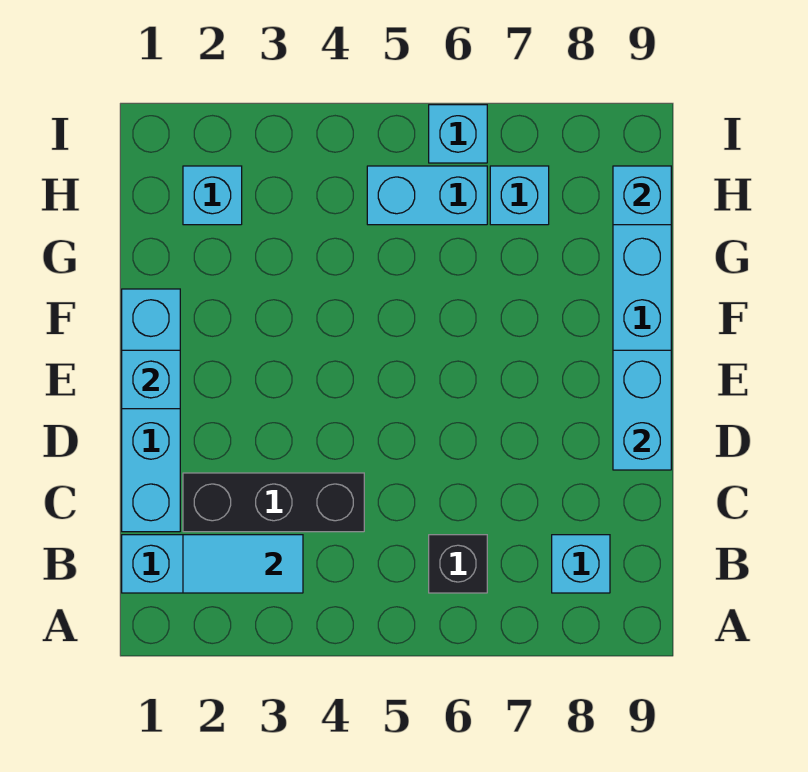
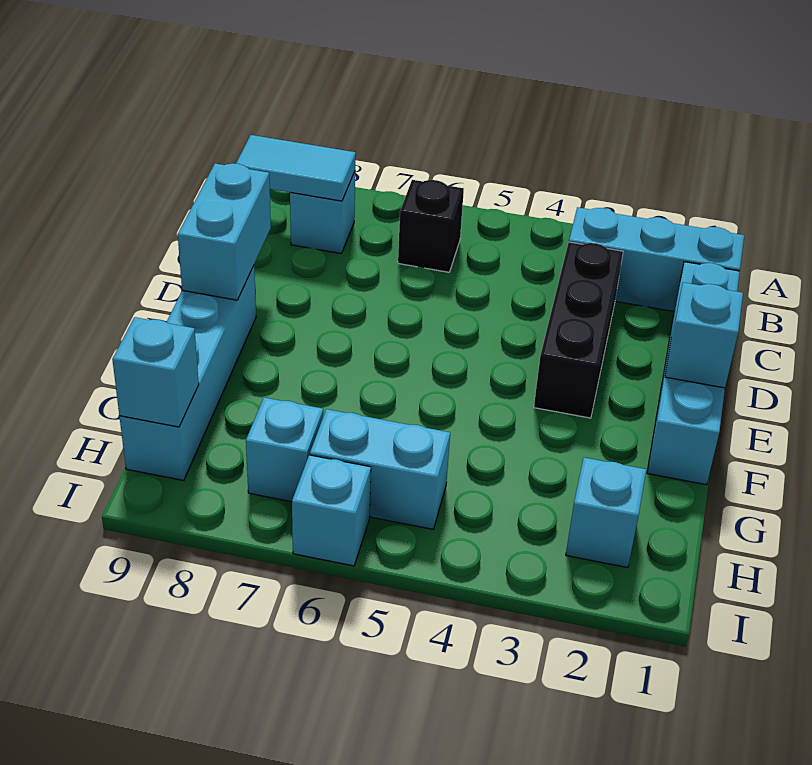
cyan tile B2:B3 level 2 -> cyan tile B8:B9 level 2
black brick C2:C4 level 1 -> black brick C3:E3 level 1

